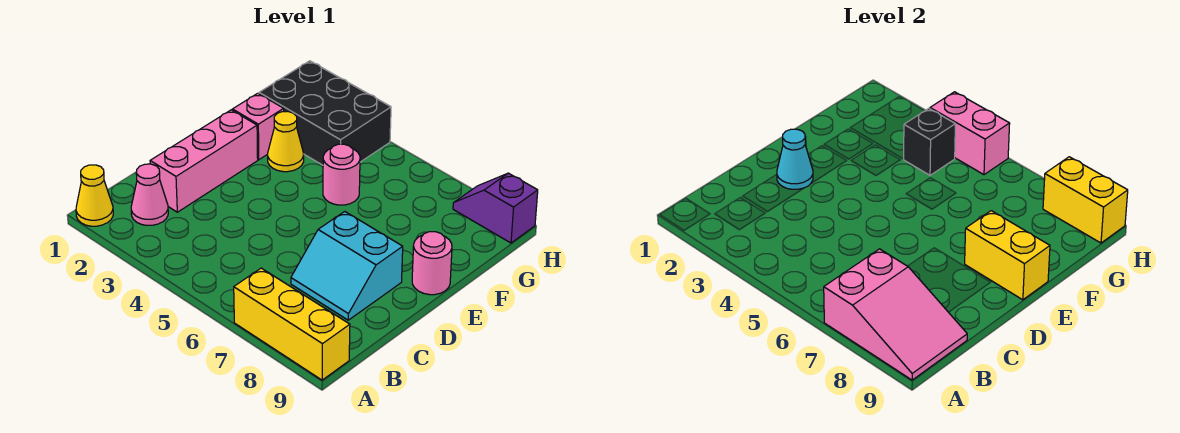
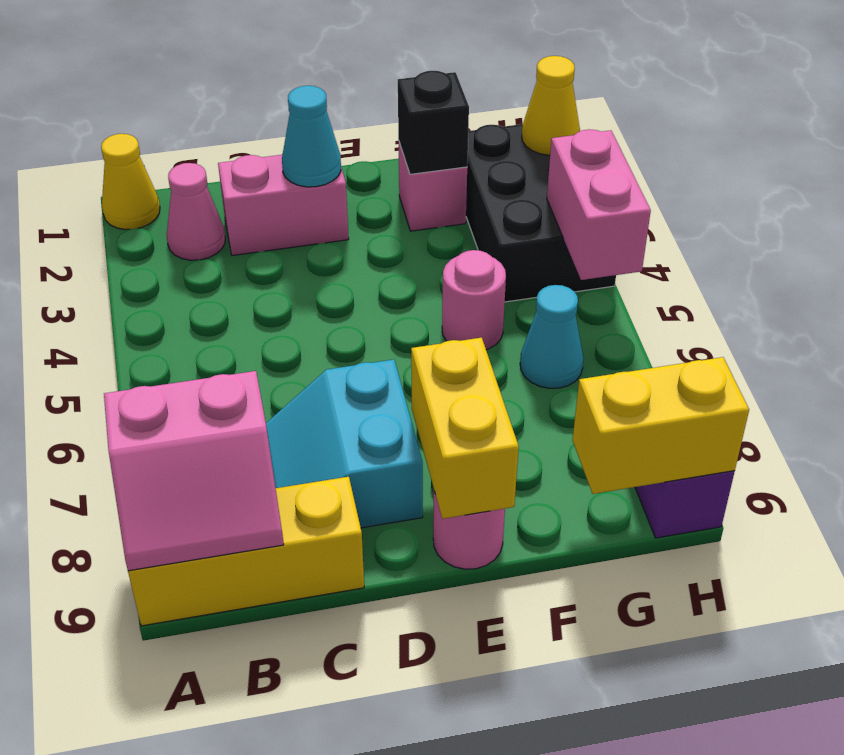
yellow brick A7:A9 level 1 -> yellow brick A9:C9 level 1
pink slope A7:B9 level 2 top 7 -> pink slope A8:B9 level 2 top 8
pink brick C2:E2 level 1 -> pink brick C2:D2 level 1
yellow cone F3 level 1 -> yellow cone H2 level 2
black brick G4 level 2 -> black brick F2 level 2
none -> cyan cone G6 level 1
yellow brick H8:H9 level 2 -> yellow brick G9:H9 level 2

